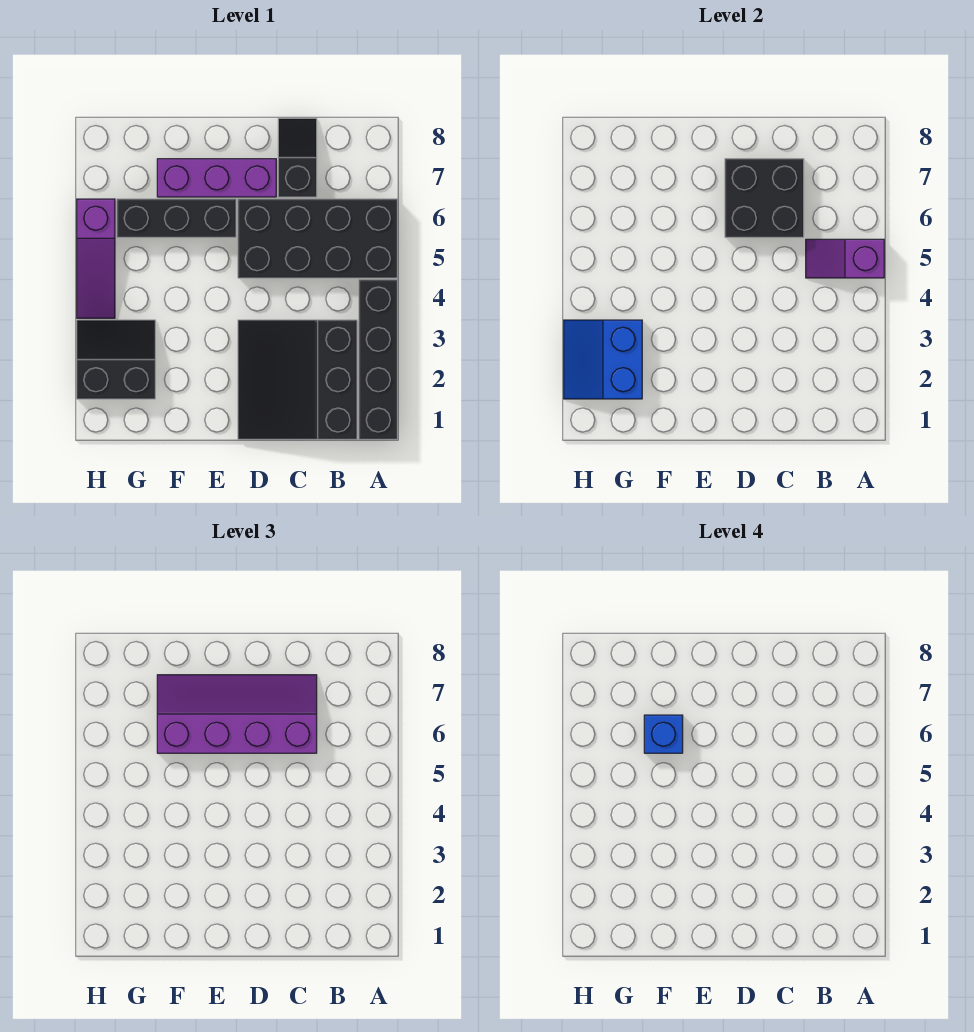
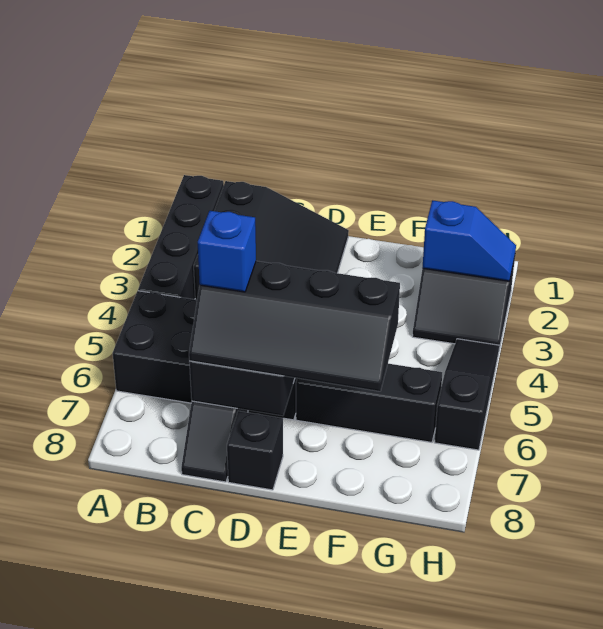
purple slope A5:B5 level 2 top A -> none
purple slope C6:F7 level 3 top 6 -> black slope C6:F7 level 3 top 6
purple brick D7:F7 level 1 -> none
none -> black brick D8 level 1
blue brick F6 level 4 -> blue brick C6 level 4
blue slope G2:H3 level 2 top G -> blue slope G2:H2 level 2 top G
purple slope H4:H6 level 1 top 6 -> black slope H4:H6 level 1 top 6

